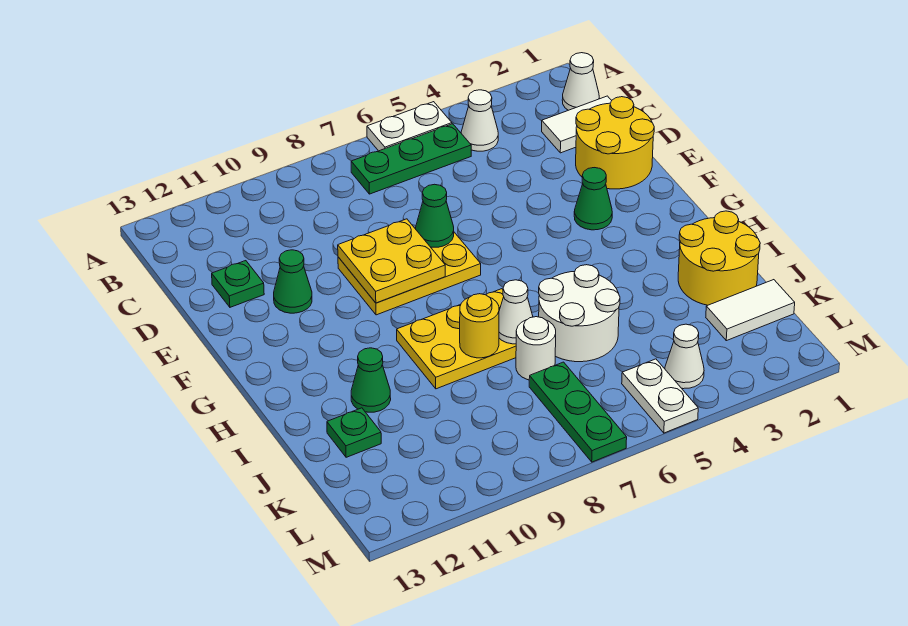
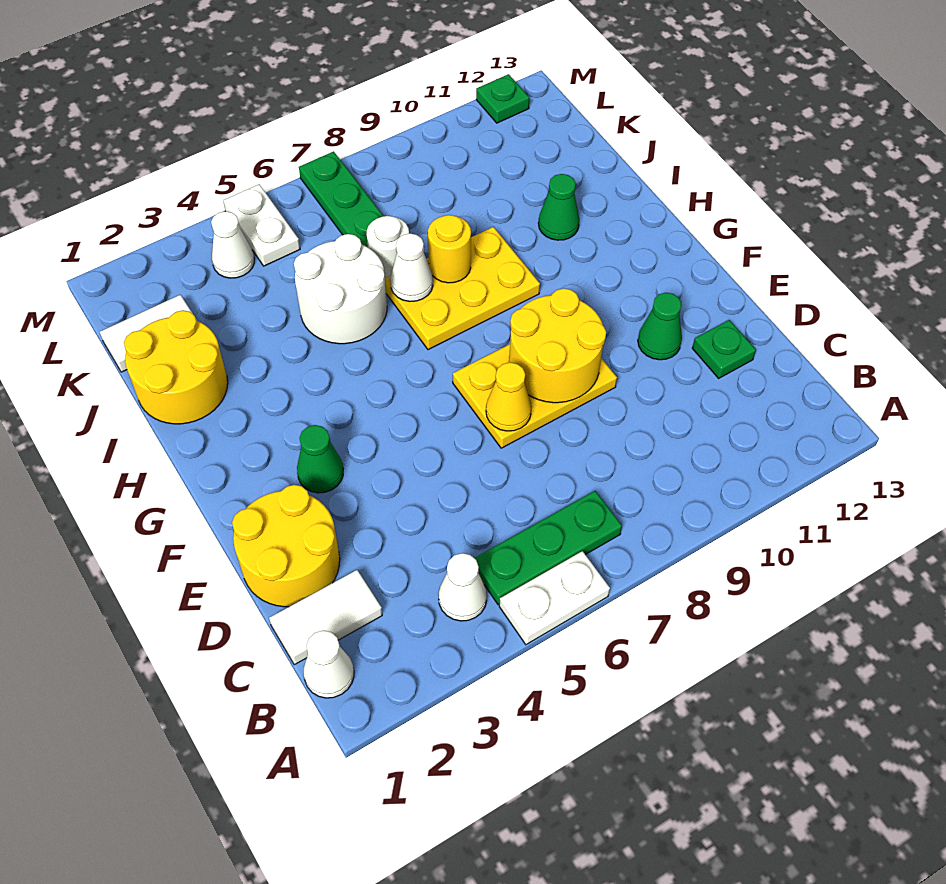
green cone E7 level 2 -> yellow cone E7 level 2
yellow plate E8:F9 level 2 -> yellow round brick E8:F9 level 2
green plate J12 level 1 -> green plate M12 level 1

